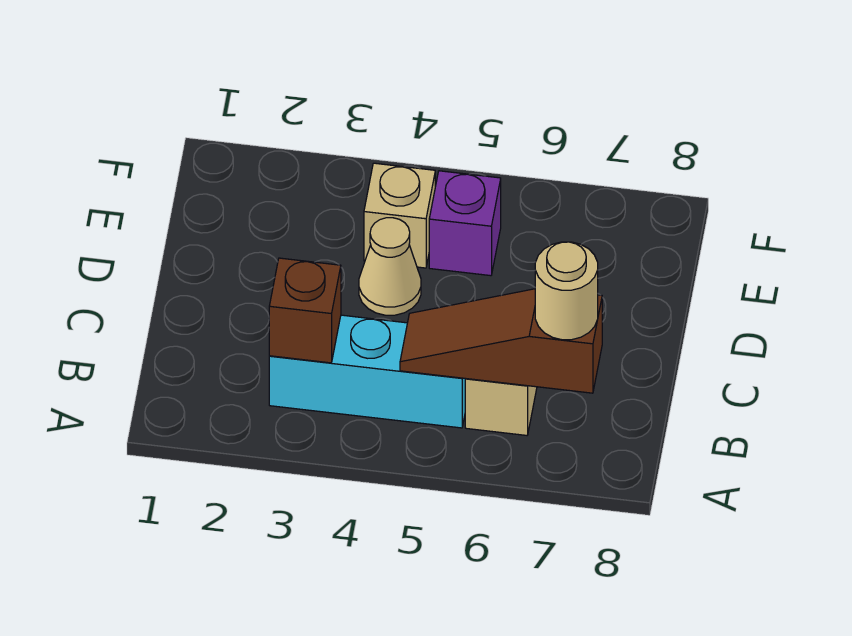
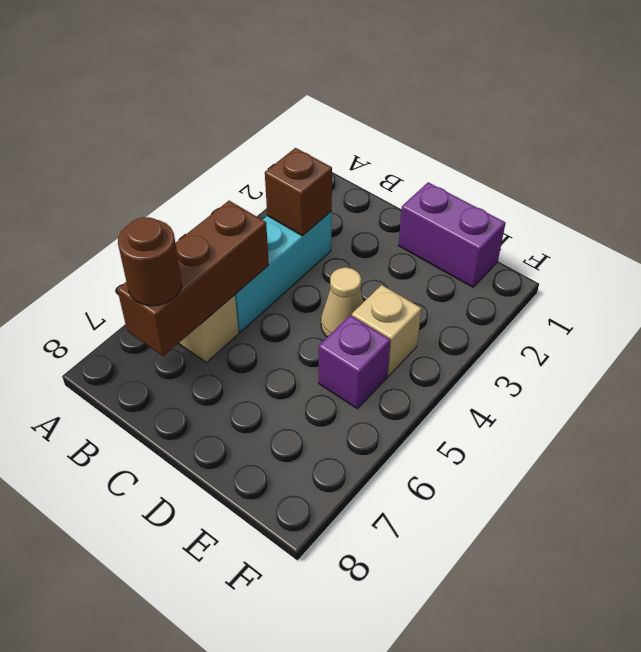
brown slope B5:B7 level 2 top 7 -> brown brick B5:B7 level 2
tan round brick B7 level 3 -> brown round brick B7 level 3
none -> purple brick D1:E1 level 1

